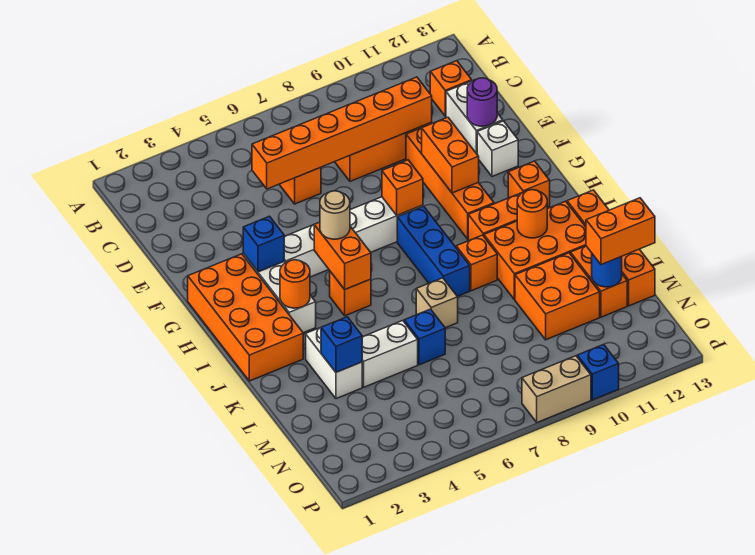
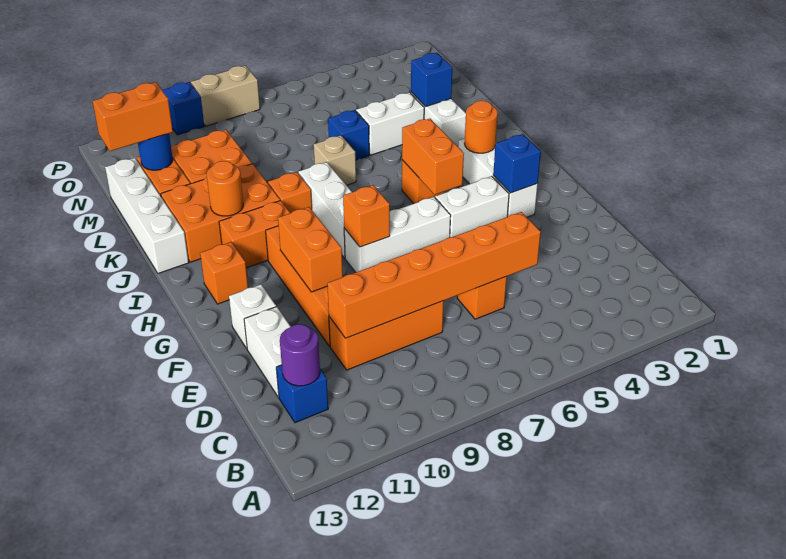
orange brick C12 level 1 -> blue brick C12 level 1
purple round brick E12 level 2 -> purple round brick C12 level 2
orange brick G1:J2 level 1 -> none
tan round brick H5 level 3 -> none
blue brick H8:J8 level 1 -> white brick H8:J8 level 1
orange brick J13:M13 level 1 -> white brick J13:M13 level 1

